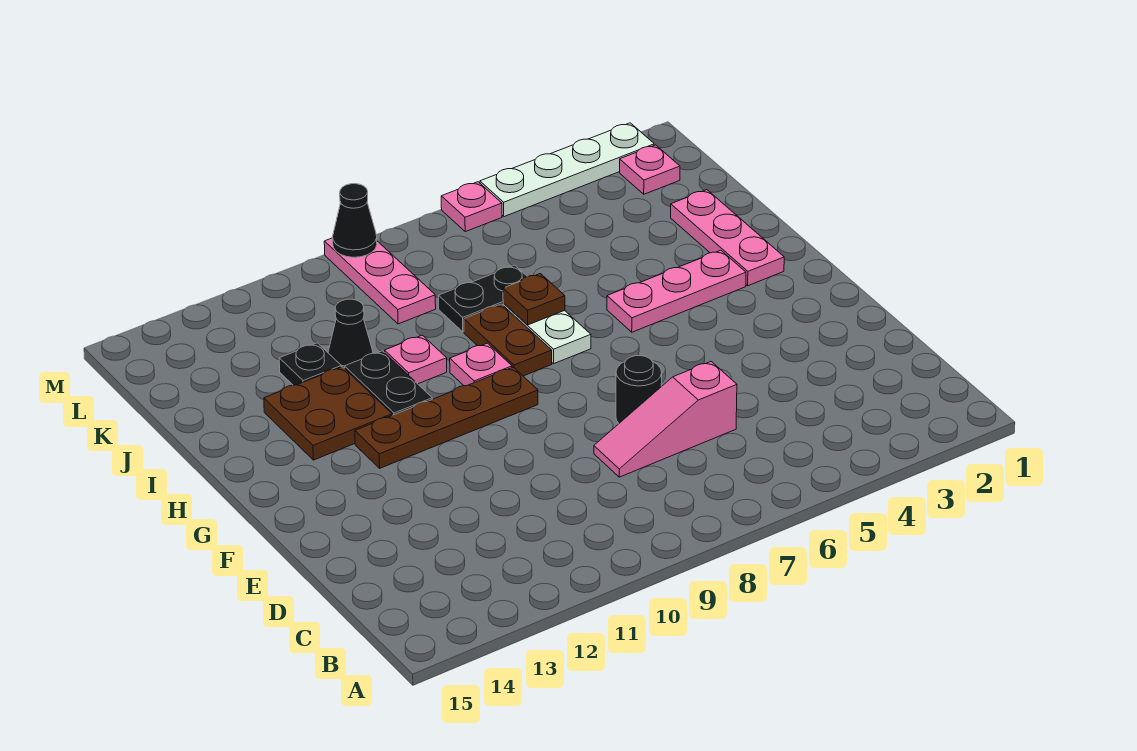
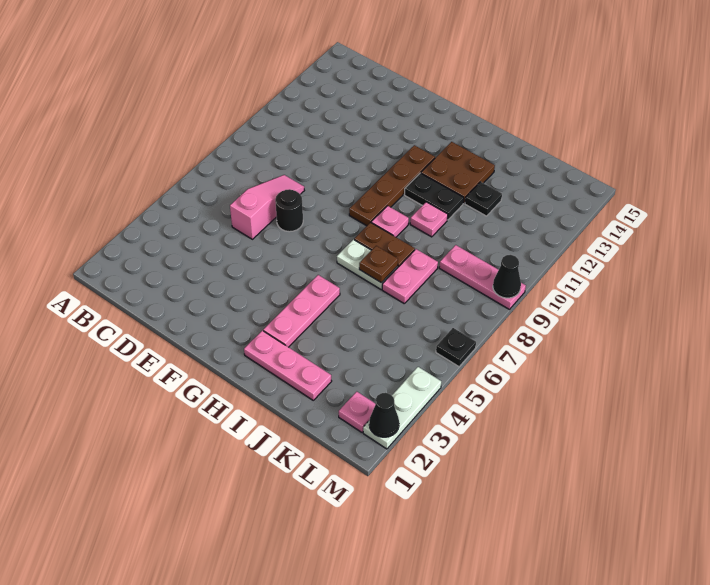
black plate J7:J8 level 1 -> pink plate J7:J8 level 1
black cone J11 level 1 -> black cone M2 level 2
white plate M2:M5 level 1 -> white plate M2:M4 level 1
pink plate M6 level 1 -> black plate M6 level 1

